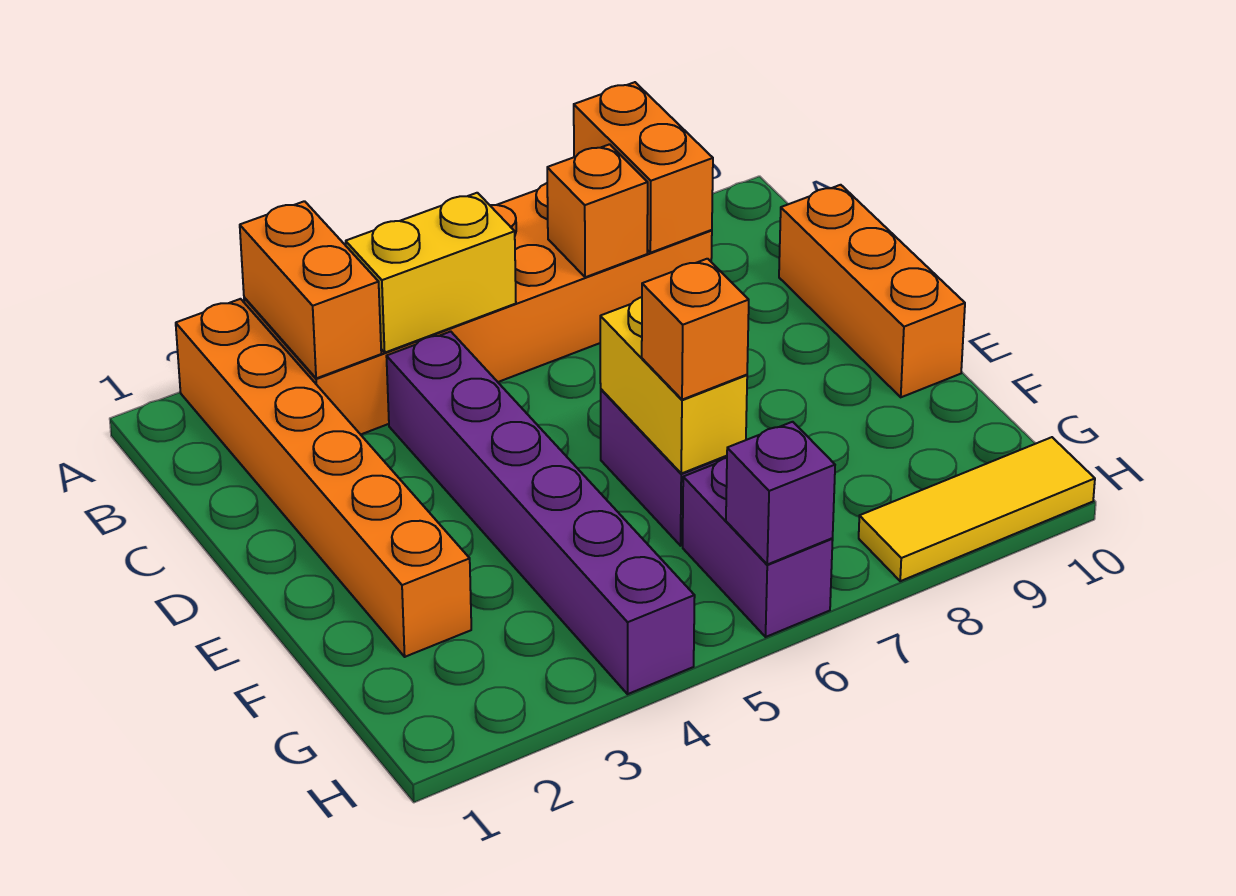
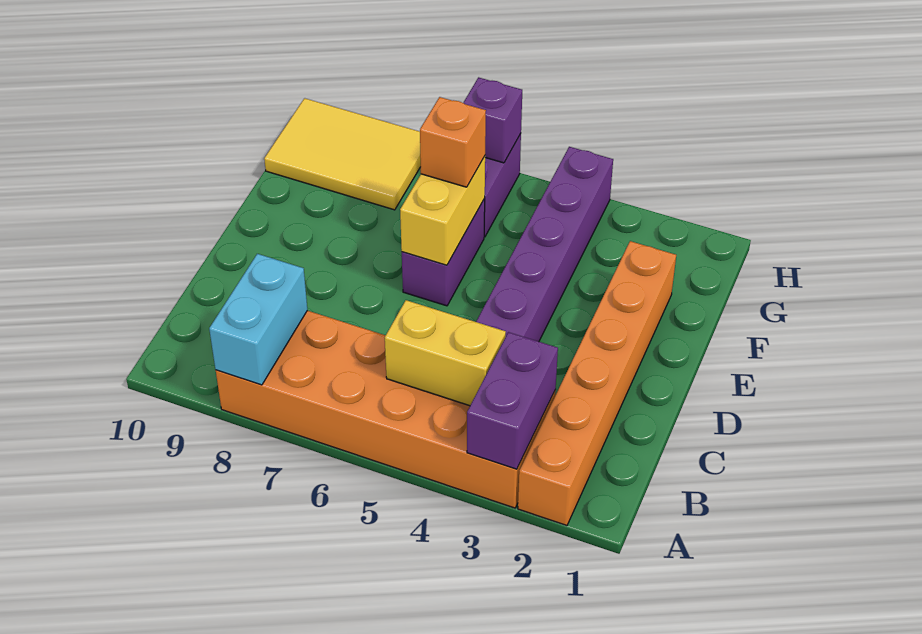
orange brick A3:B3 level 2 -> purple brick A3:B3 level 2
orange brick A8:B8 level 2 -> cyan brick A8:B8 level 2
orange brick B7 level 2 -> none
orange brick C10:E10 level 1 -> none
yellow tile H8:H10 level 1 -> yellow tile G8:H10 level 1

